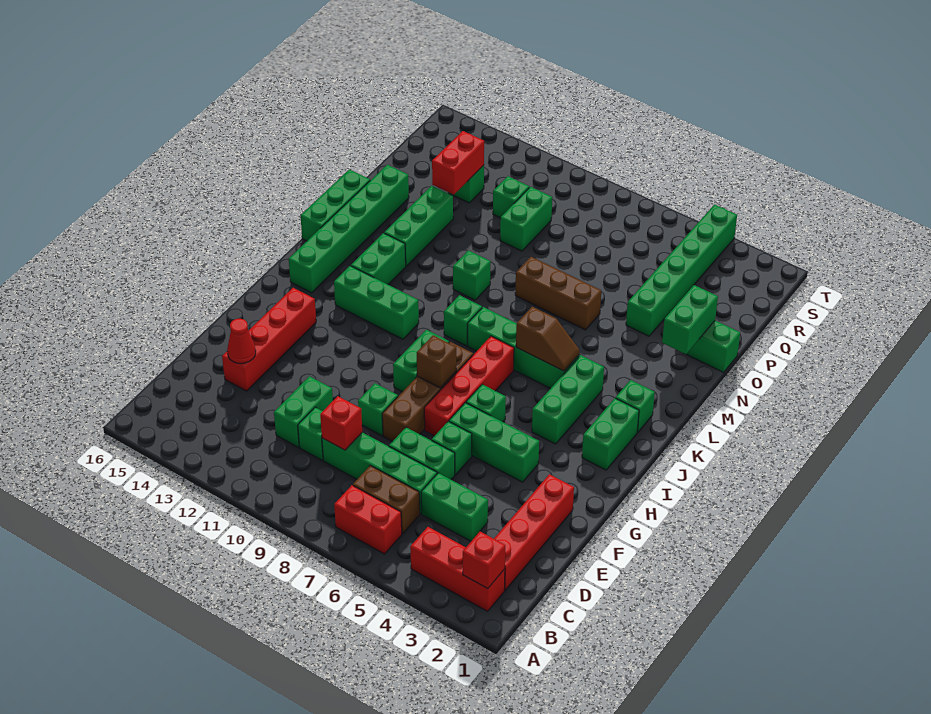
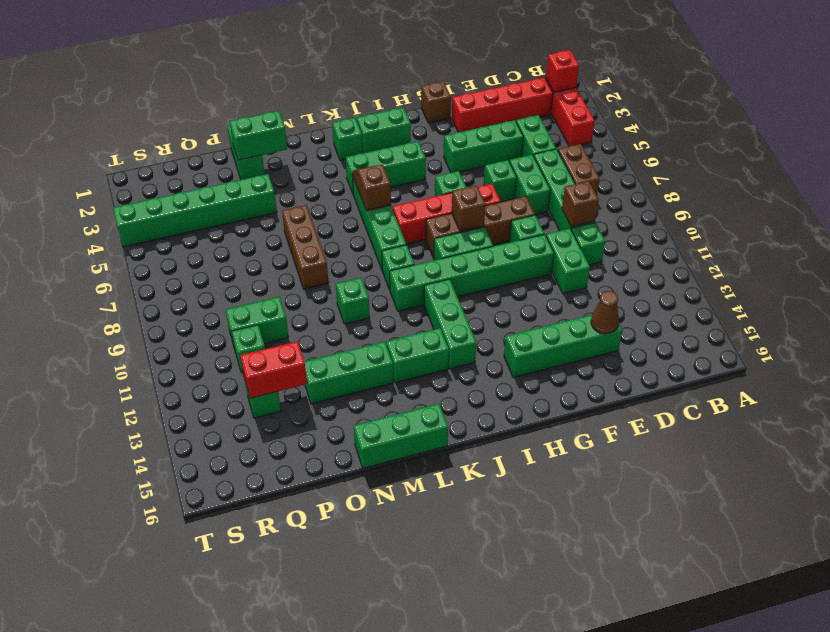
red brick B6:B7 level 1 -> none
red brick D9 level 2 -> brown brick D9 level 2
green brick D11:E11 level 1 -> green brick E10:E11 level 1
red brick E14:H14 level 1 -> green brick E14:H14 level 1
red cone E14 level 2 -> brown cone E14 level 2
none -> brown brick G1 level 1
green brick G4:G6 level 1 -> green brick E4:G4 level 1
green brick J15:O15 level 1 -> green brick F10:K10 level 1

